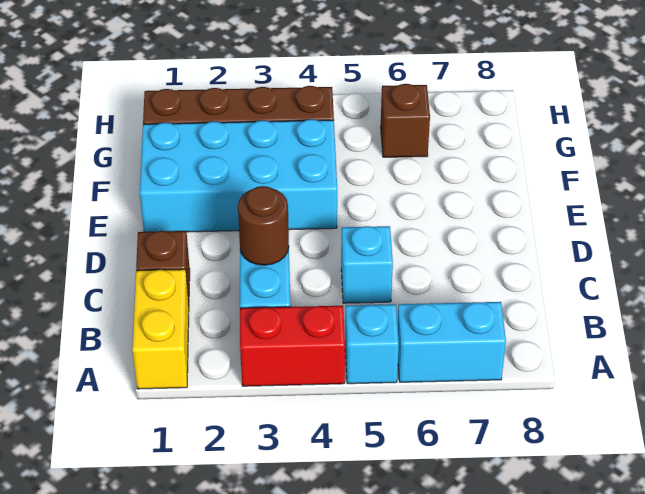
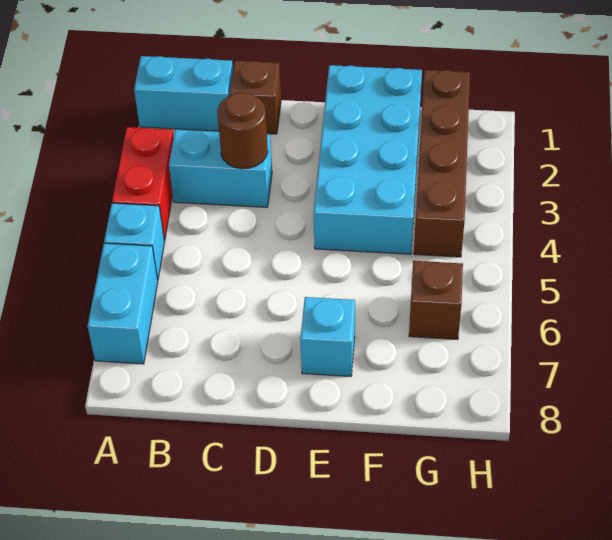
yellow brick A1:B1 level 1 -> cyan brick A1:B1 level 1
cyan brick C5 level 1 -> cyan brick E7 level 1

